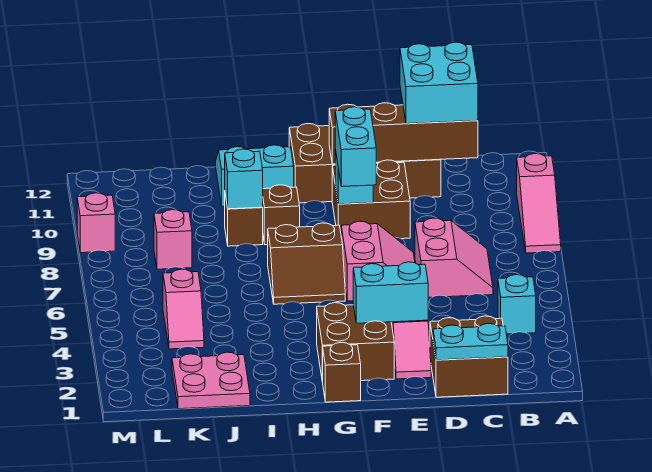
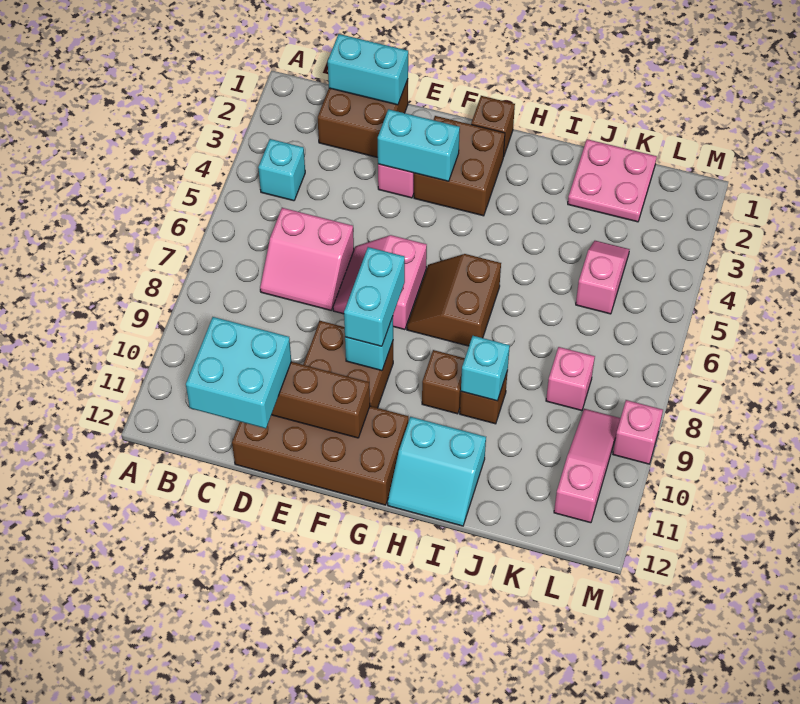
pink slope A8:A10 level 1 top 10 -> pink slope L9:L11 level 1 top 11
cyan plate C1:D1 level 2 -> cyan brick C1:D1 level 2
pink slope C6:D7 level 1 top D -> pink slope C6:D7 level 1 top 6
brown slope G6:H7 level 1 top 7 -> brown slope G6:H7 level 1 top H

